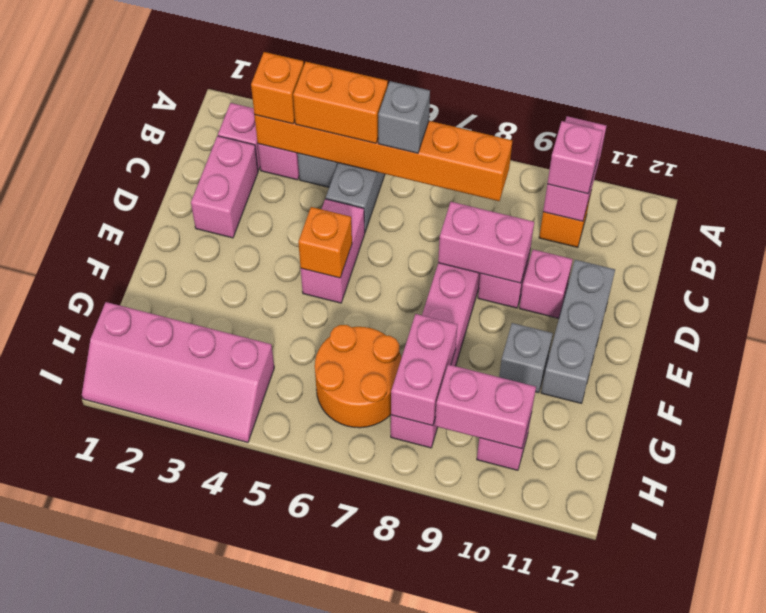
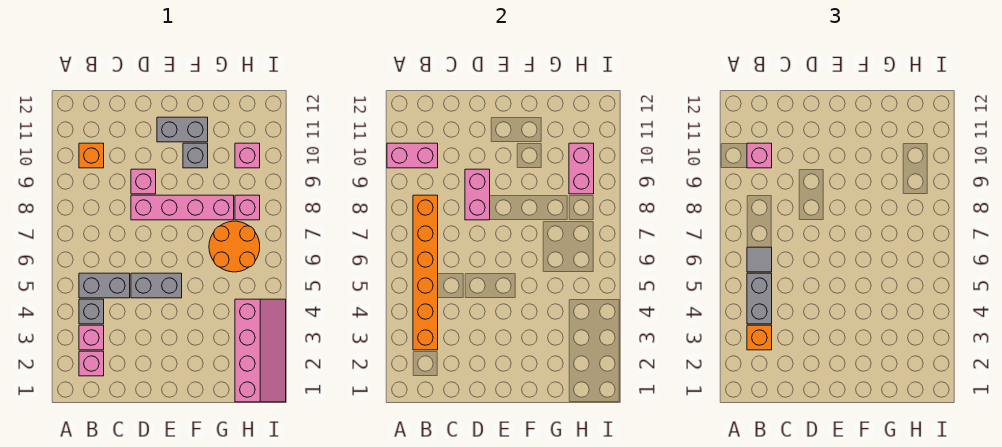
orange brick B4:B5 level 3 -> grey brick B4:B5 level 3
grey brick B6 level 3 -> grey tile B6 level 3
pink brick C2:D2 level 1 -> none
pink brick D5:E5 level 1 -> grey brick D5:E5 level 1
pink brick D10 level 1 -> none
grey brick D11:F11 level 1 -> grey brick E11:F11 level 1
orange brick E5 level 2 -> none
pink brick G8:H8 level 2 -> none

